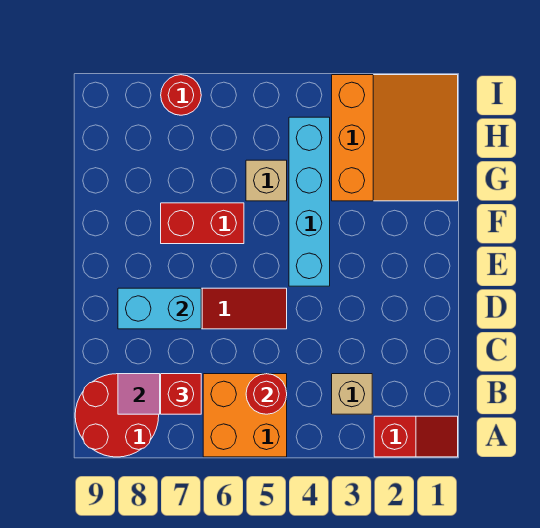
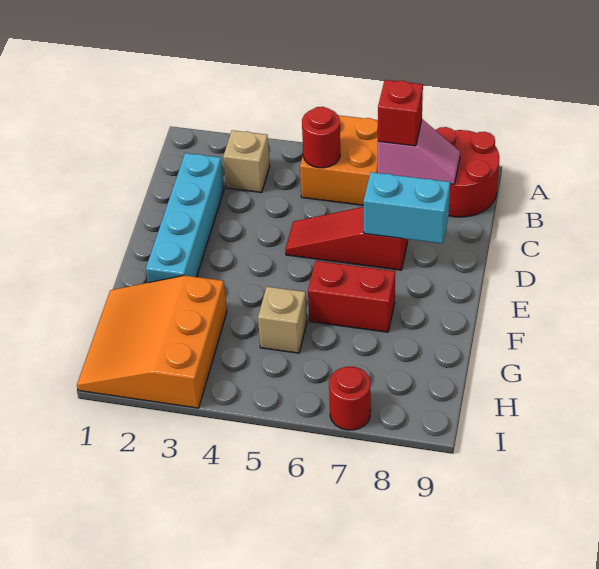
red slope A1:A2 level 1 top 2 -> none
cyan brick E4:H4 level 1 -> cyan brick C2:F2 level 1

